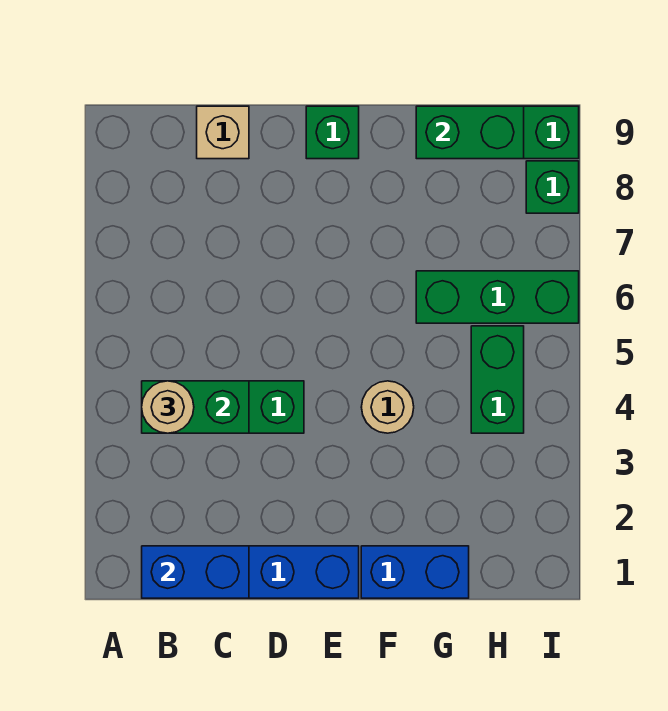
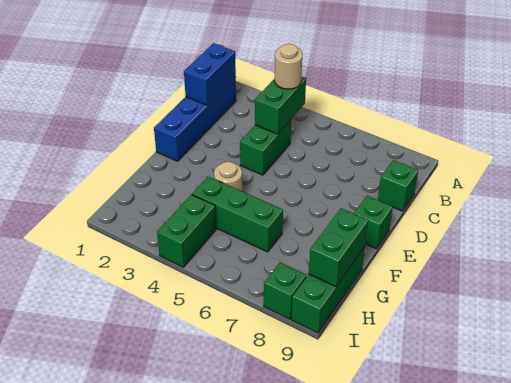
tan brick C9 level 1 -> green brick C9 level 1
blue brick F1:G1 level 1 -> none
green brick G6:I6 level 1 -> green brick G4:G6 level 1
green brick H4:H5 level 1 -> green brick H4:I4 level 1

